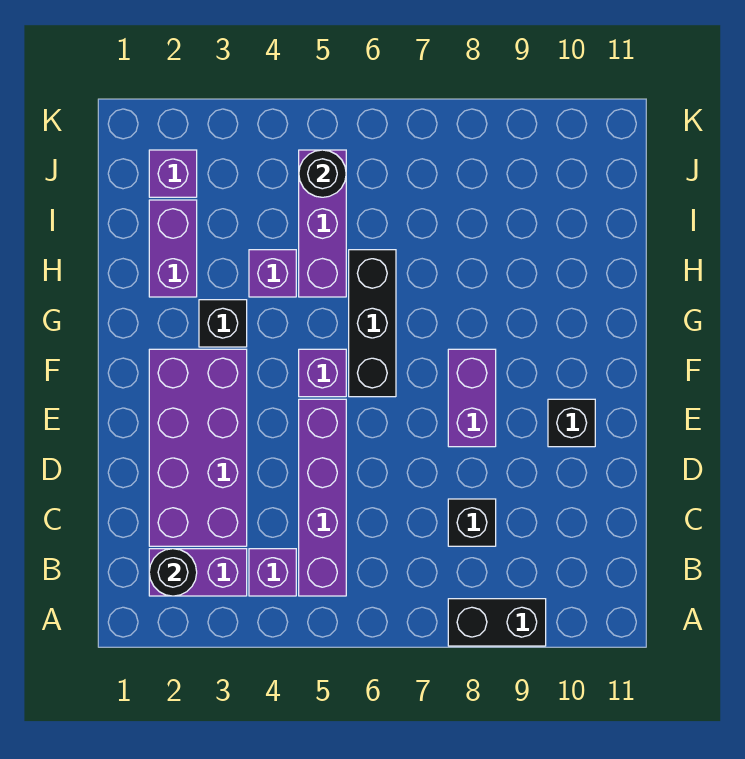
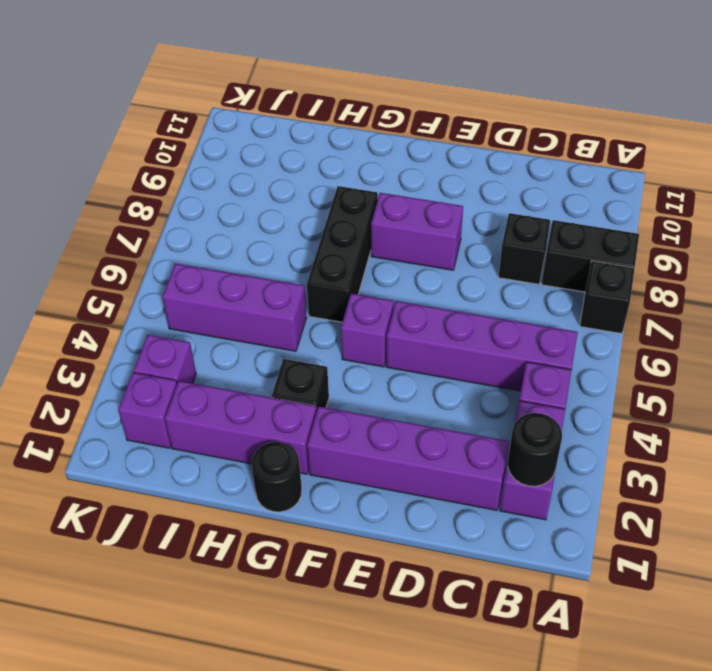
black brick A8:A9 level 1 -> black brick A8:B8 level 1
purple brick C2:F3 level 1 -> purple brick C2:F2 level 1
black brick E10 level 1 -> black brick A7 level 1
black brick F6:H6 level 1 -> black brick G6:G8 level 1
purple brick H2:I2 level 1 -> purple brick G2:I2 level 1
purple brick H4 level 1 -> purple brick J3 level 1
black round brick J5 level 2 -> black round brick G1 level 1

